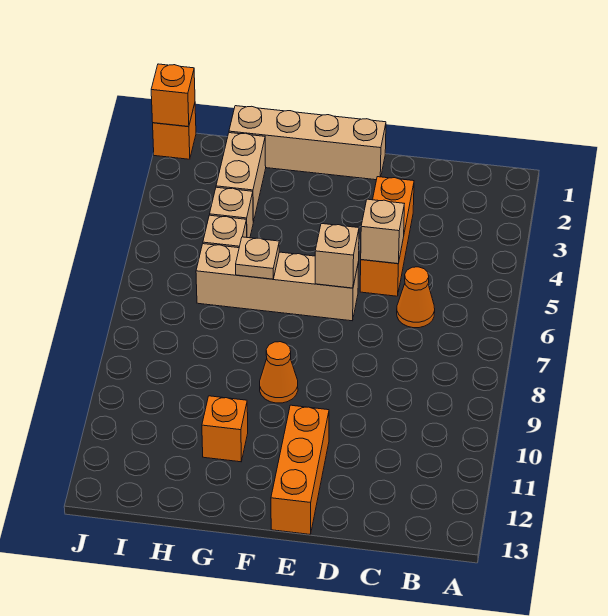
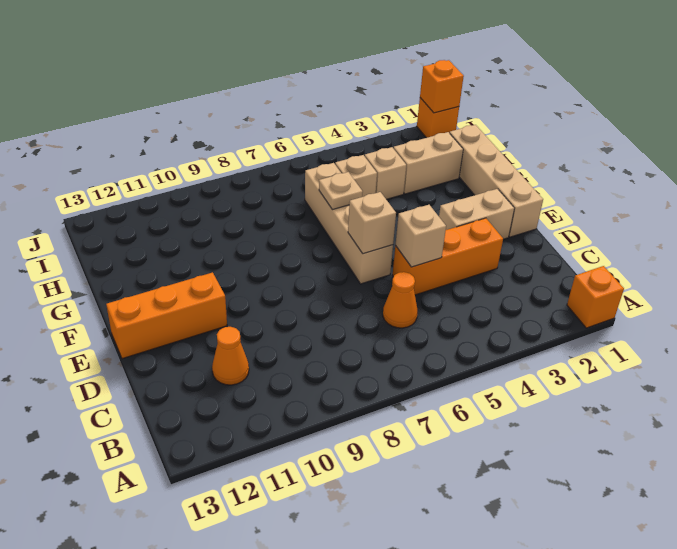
none -> tan brick E2:E3 level 1
orange cone F9 level 1 -> orange cone C11 level 1
orange brick G11 level 1 -> orange brick A1 level 1

